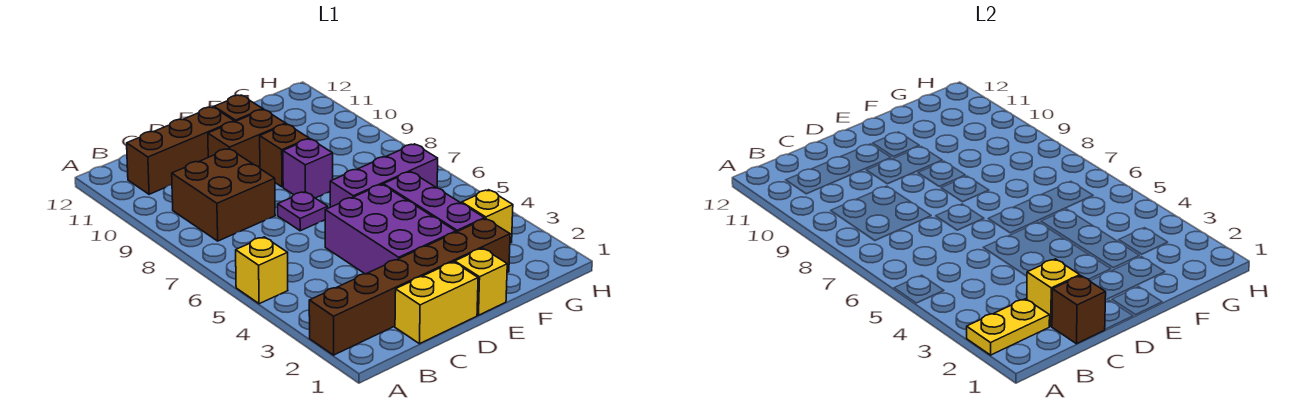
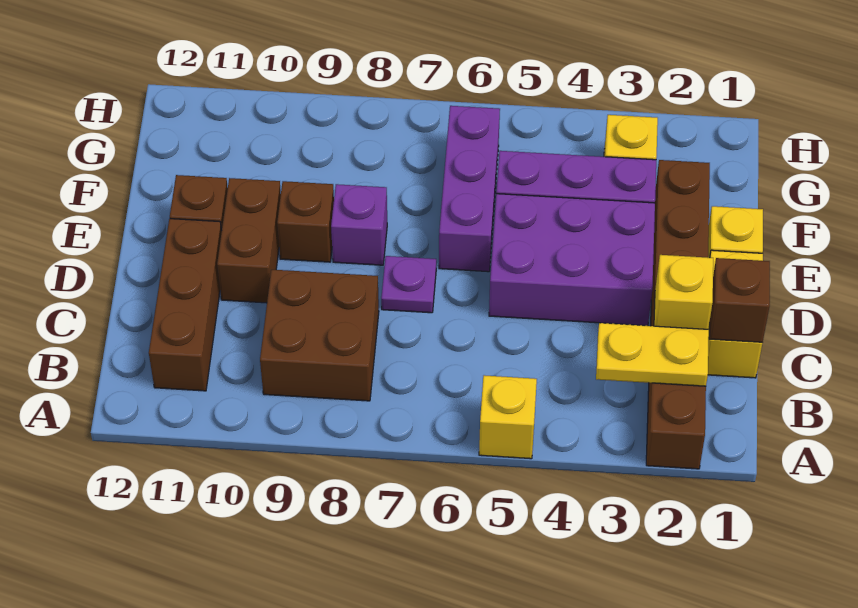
yellow plate A2:B2 level 2 -> yellow plate B2:B3 level 2

